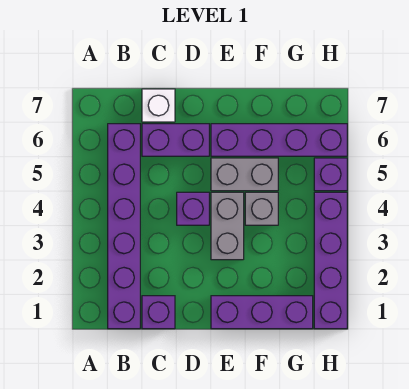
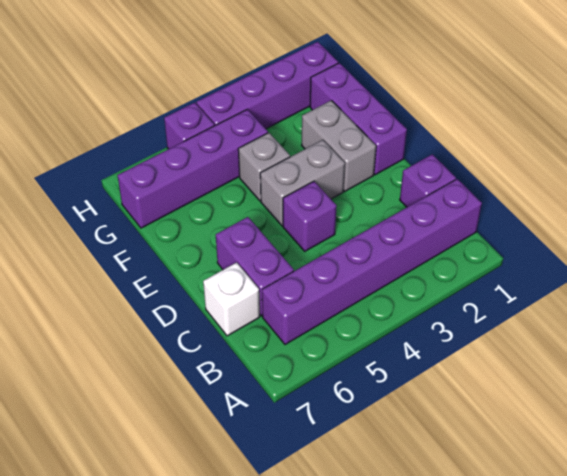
grey brick E5:F5 level 1 -> grey brick E2:F2 level 1
purple brick E6:H6 level 1 -> purple brick G4:G7 level 1

